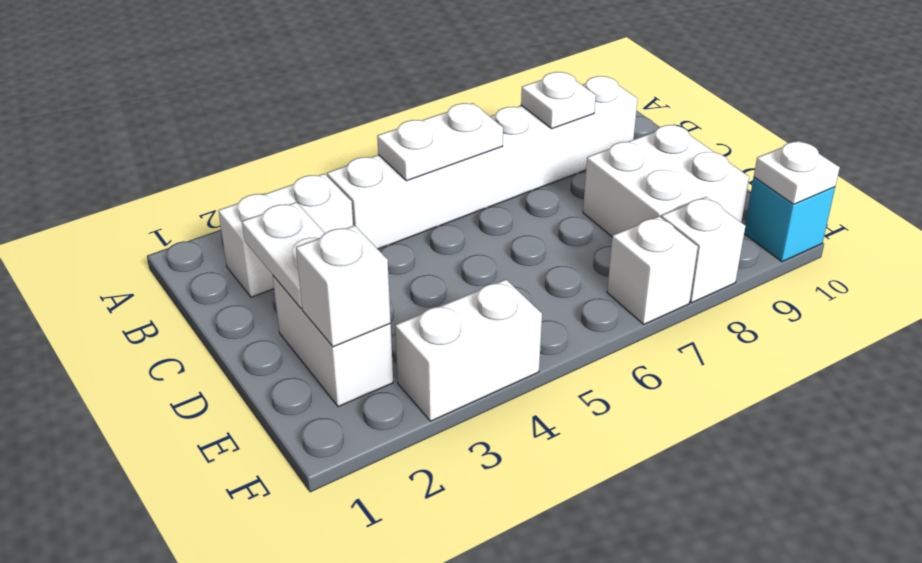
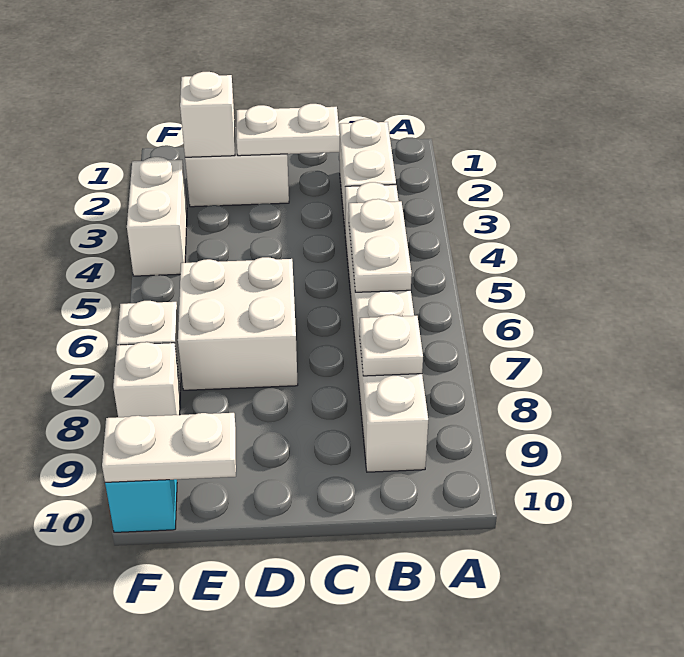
white brick D8:E9 level 1 -> white brick D6:E7 level 1
white plate F10 level 2 -> white plate E10:F10 level 2

